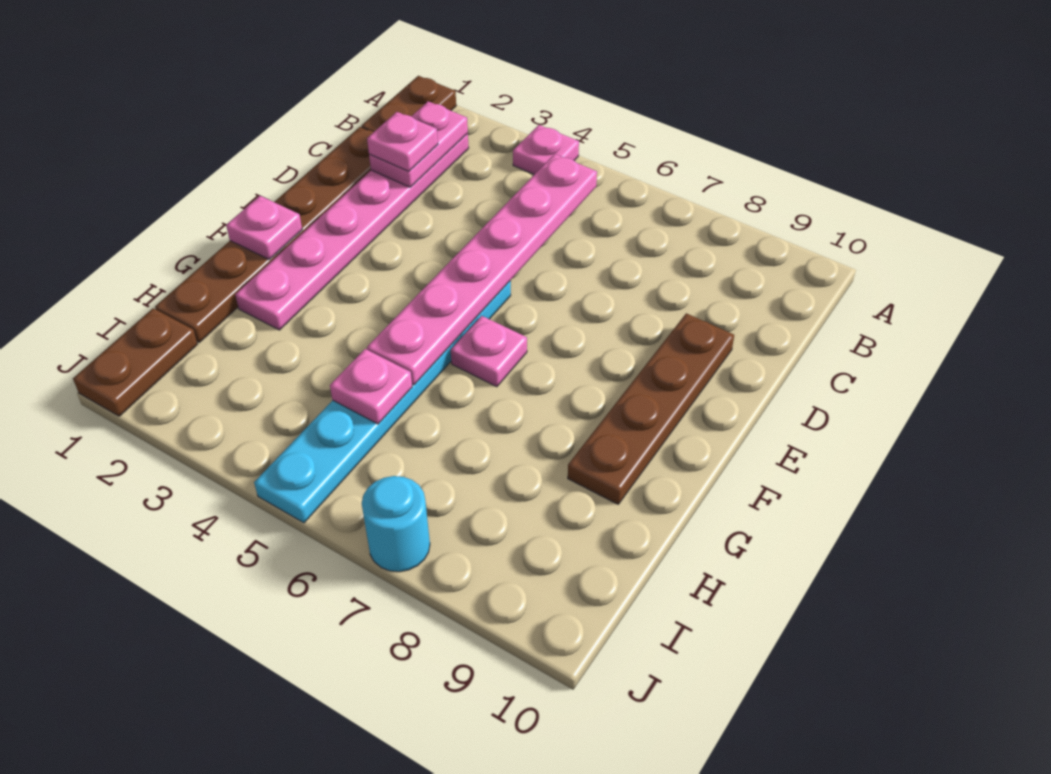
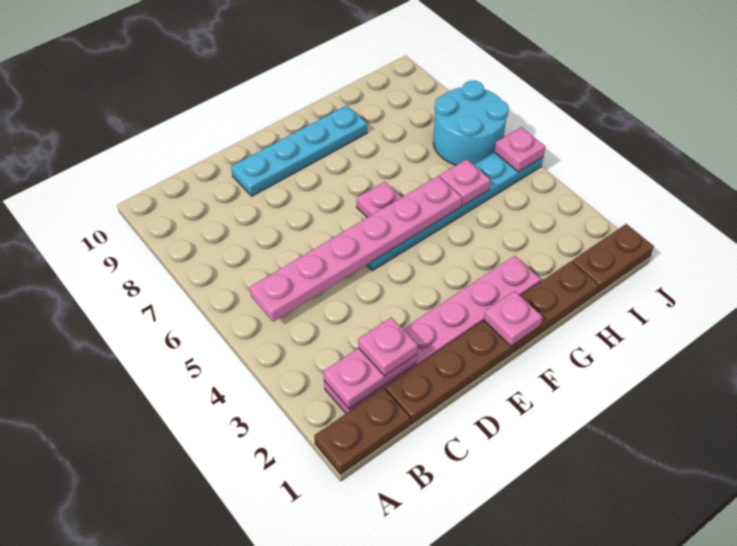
pink plate A4 level 1 -> pink plate J5 level 2
brown plate D9:G9 level 1 -> cyan plate D9:G9 level 1
cyan round brick J7 level 1 -> cyan round brick I6:J7 level 1

